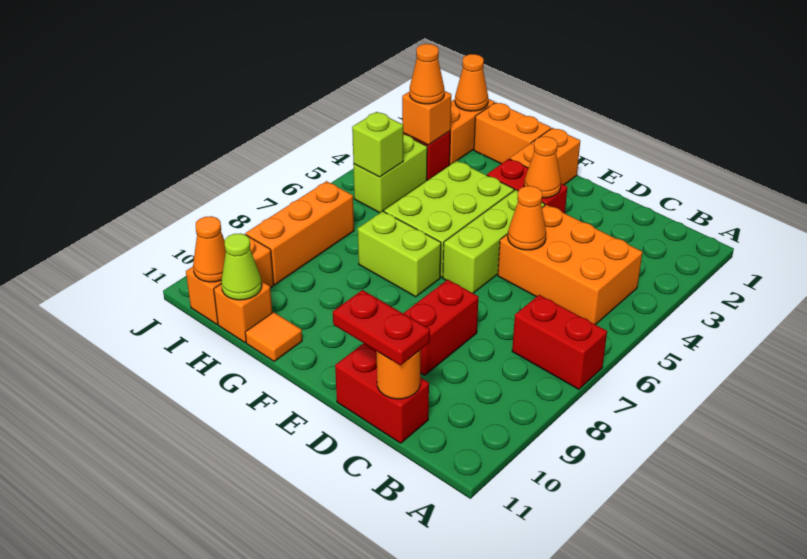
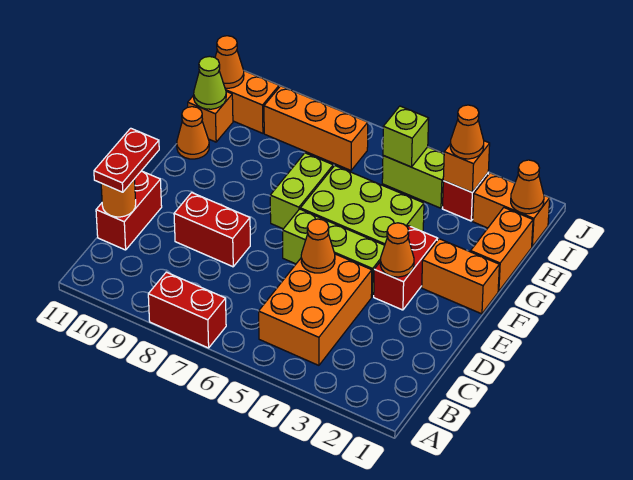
red brick A7:B7 level 1 -> red brick A7:A8 level 1
orange tile G11 level 1 -> orange cone G11 level 1

